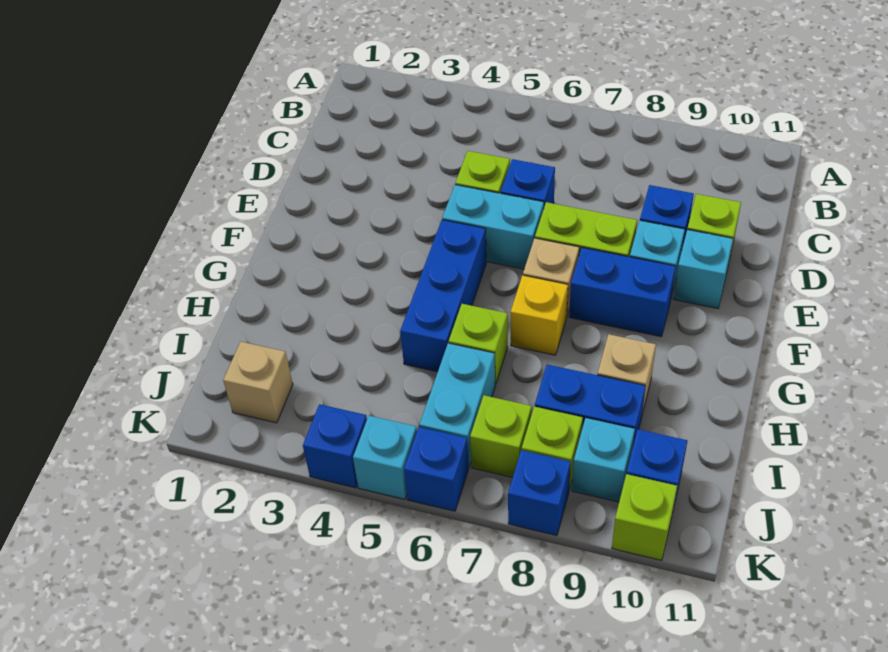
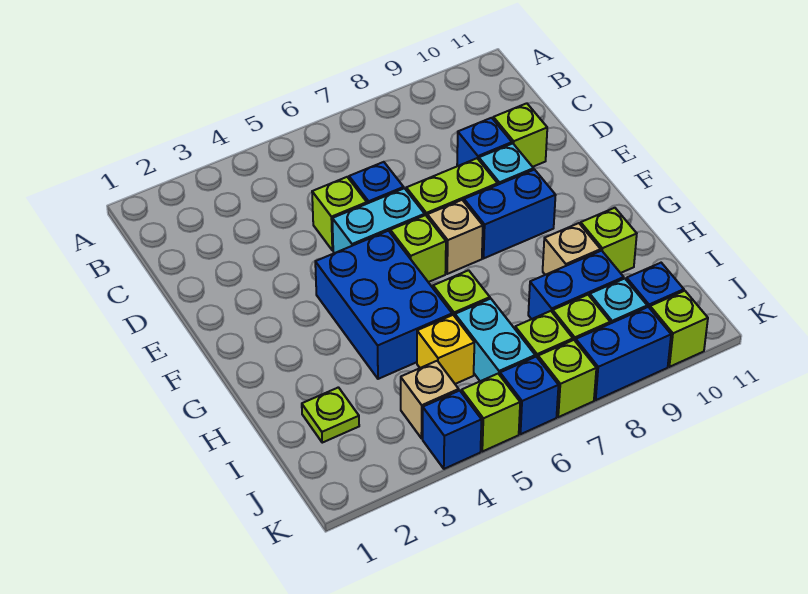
cyan brick E10 level 1 -> none
blue brick F5:H5 level 1 -> blue brick F4:H5 level 1
none -> lime brick F6 level 1
yellow brick G7 level 1 -> yellow brick I5 level 1
none -> lime brick H10 level 1
none -> lime plate I2 level 1
tan brick J2 level 1 -> tan brick J4 level 1
cyan brick K5 level 1 -> lime brick K5 level 1
none -> lime brick K7 level 1
blue brick K8 level 1 -> blue brick K8:K9 level 1

